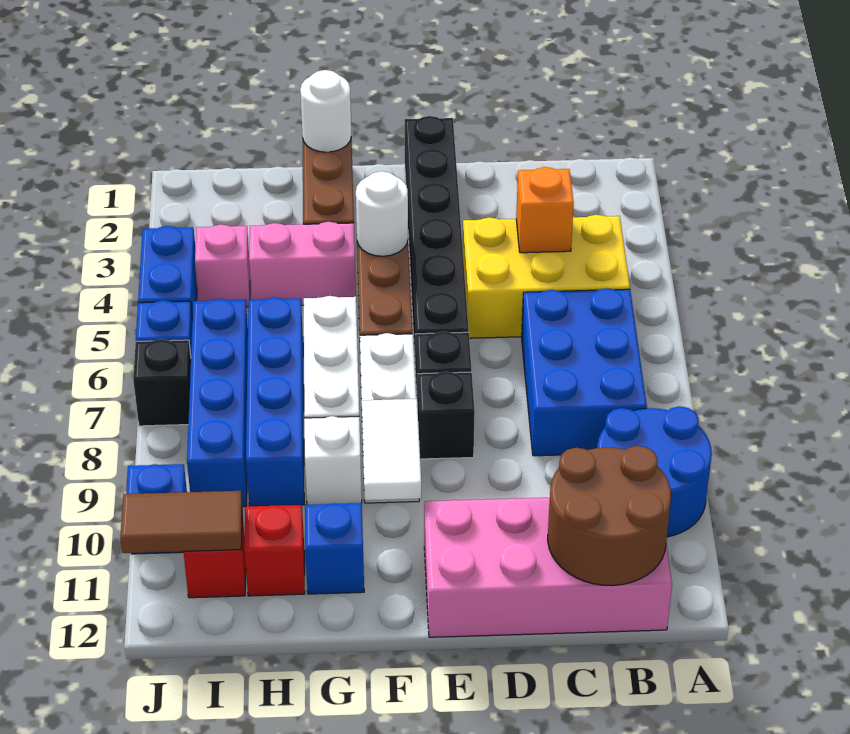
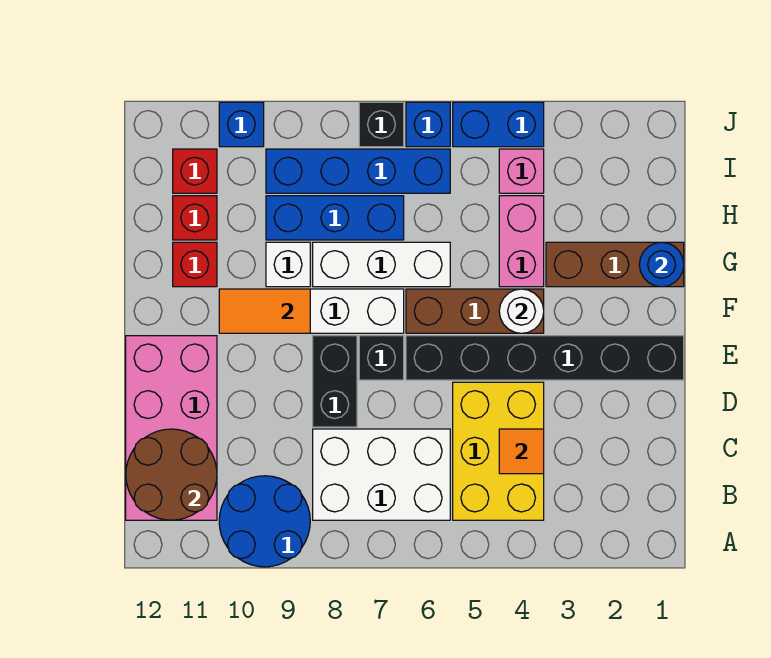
blue brick B6:C8 level 1 -> white brick B6:C8 level 1
orange brick C4 level 2 -> orange tile C4 level 2
black brick E8 level 1 -> black brick D8:E8 level 1
white tile F9:F10 level 2 -> orange tile F9:F10 level 2
white round brick G1 level 2 -> blue round brick G1 level 2
blue brick G11 level 1 -> red brick G11 level 1
blue brick H6:H9 level 1 -> blue brick H7:H9 level 1
brown tile I11:J11 level 2 -> none

